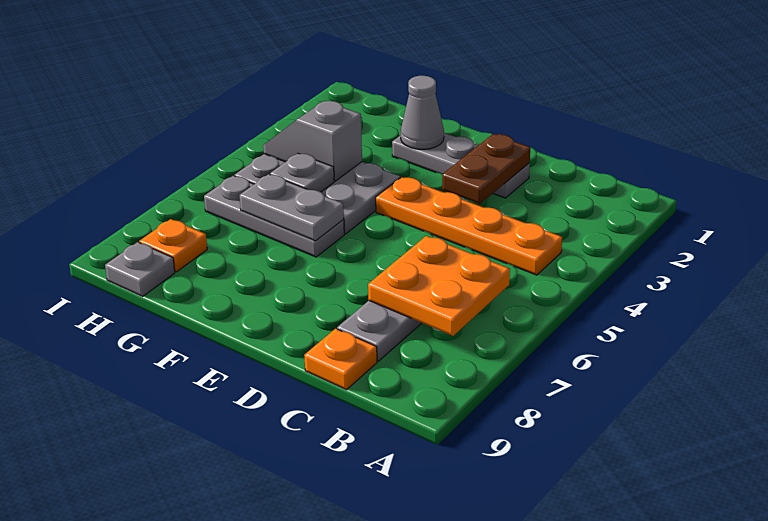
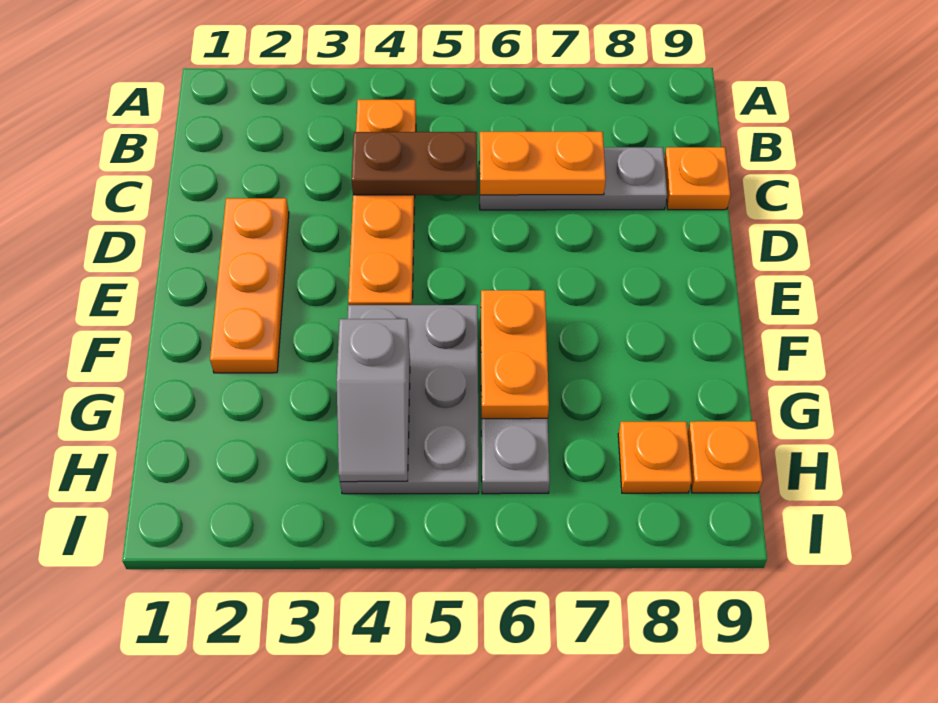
orange plate B6:C7 level 2 -> orange plate C6:C7 level 2
grey plate D2:F2 level 1 -> orange plate D2:F2 level 1
brown plate D2:D3 level 2 -> brown plate C4:C5 level 2
grey cone F2 level 2 -> none
grey plate F6:G6 level 2 -> orange plate F6:G6 level 2
grey plate G5 level 2 -> none
grey plate H9 level 1 -> orange plate H9 level 1

